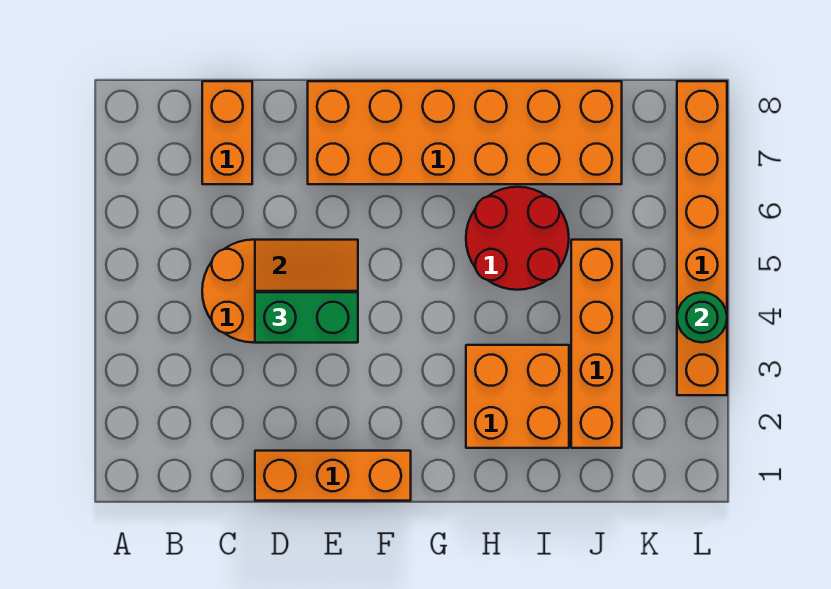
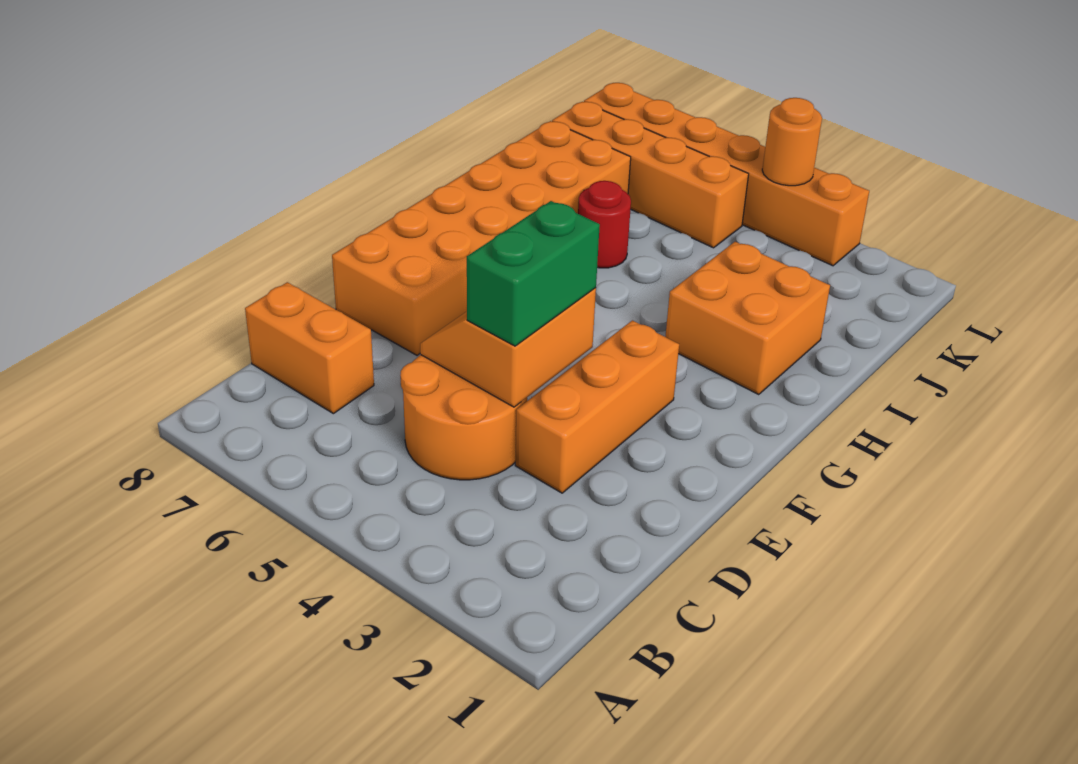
orange brick D1:F1 level 1 -> orange brick D3:F3 level 1
red round brick H5:I6 level 1 -> red round brick I6 level 1
orange brick J2:J5 level 1 -> orange brick K5:K8 level 1
green round brick L4 level 2 -> orange round brick L4 level 2

